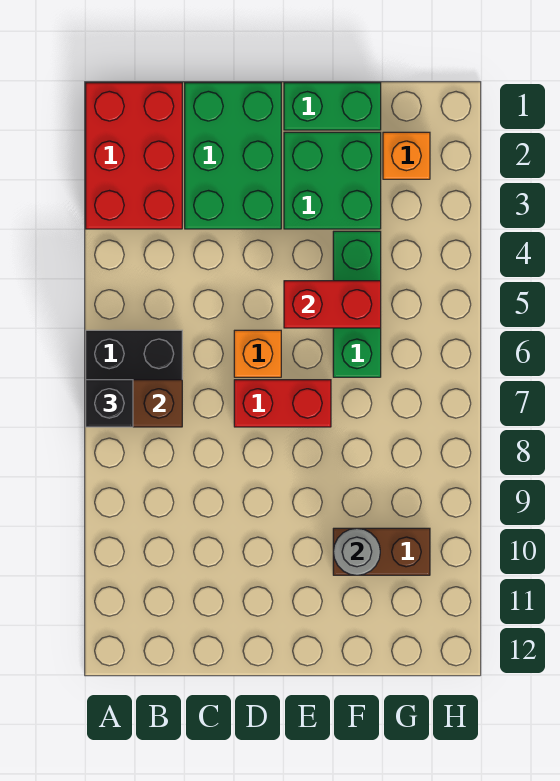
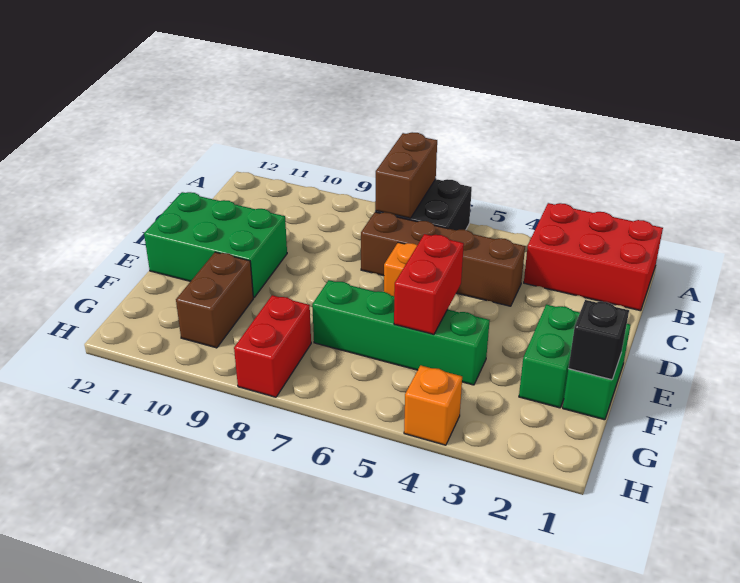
black brick A7 level 3 -> black brick F1 level 2
green brick C1:D3 level 1 -> green brick D10:E12 level 1
none -> brown brick C4:C7 level 1
red brick D7:E7 level 1 -> red brick G8:H8 level 1
green brick E2:F3 level 1 -> green brick E2:F2 level 1
green brick F4:F6 level 1 -> green brick F4:F7 level 1
grey round brick F10 level 2 -> none
orange brick G2 level 1 -> orange brick H4 level 1

